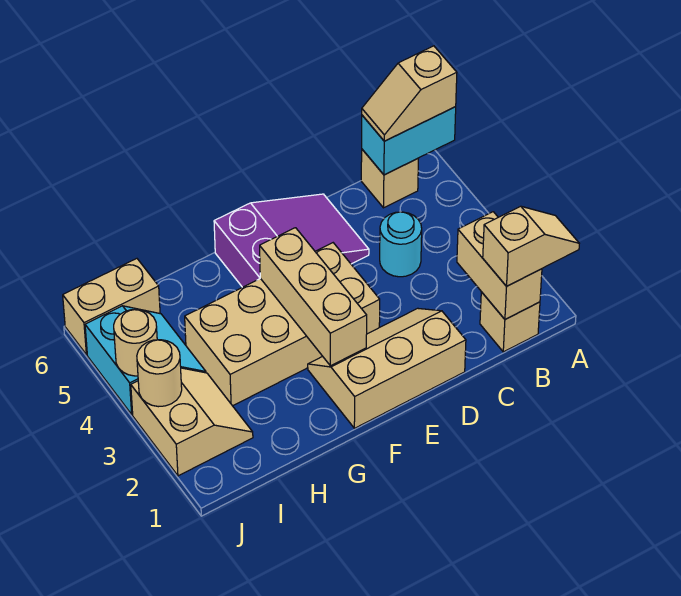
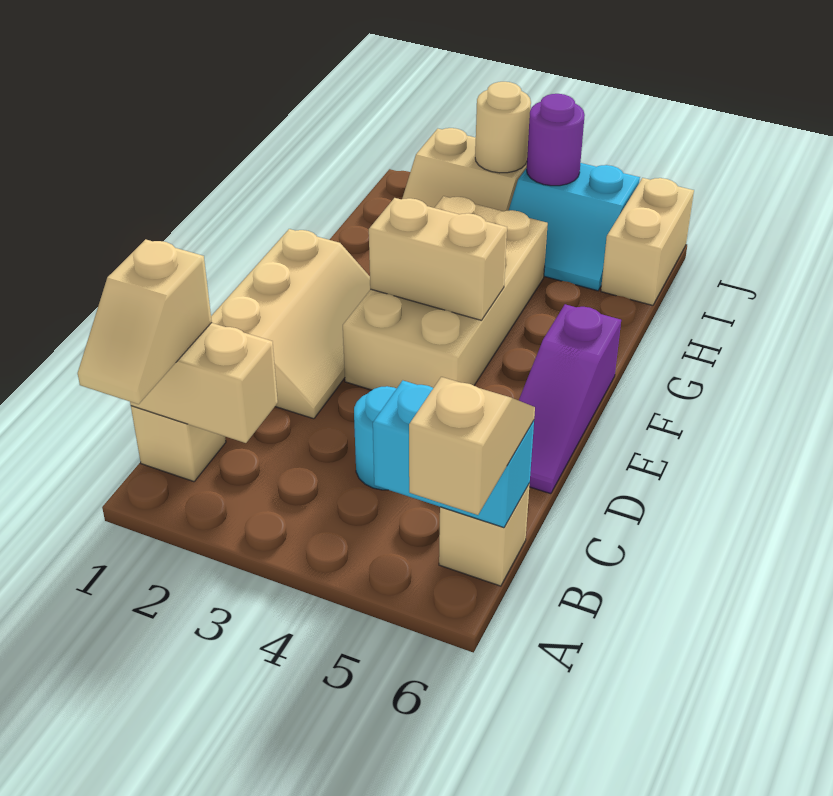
cyan brick A6:B6 level 2 -> cyan brick B5:B6 level 2
purple slope D5:F6 level 1 top F -> purple slope D6:F6 level 1 top F
tan brick F2:F4 level 2 -> tan brick F3:F4 level 2
tan round brick J4 level 2 -> purple round brick J4 level 2

